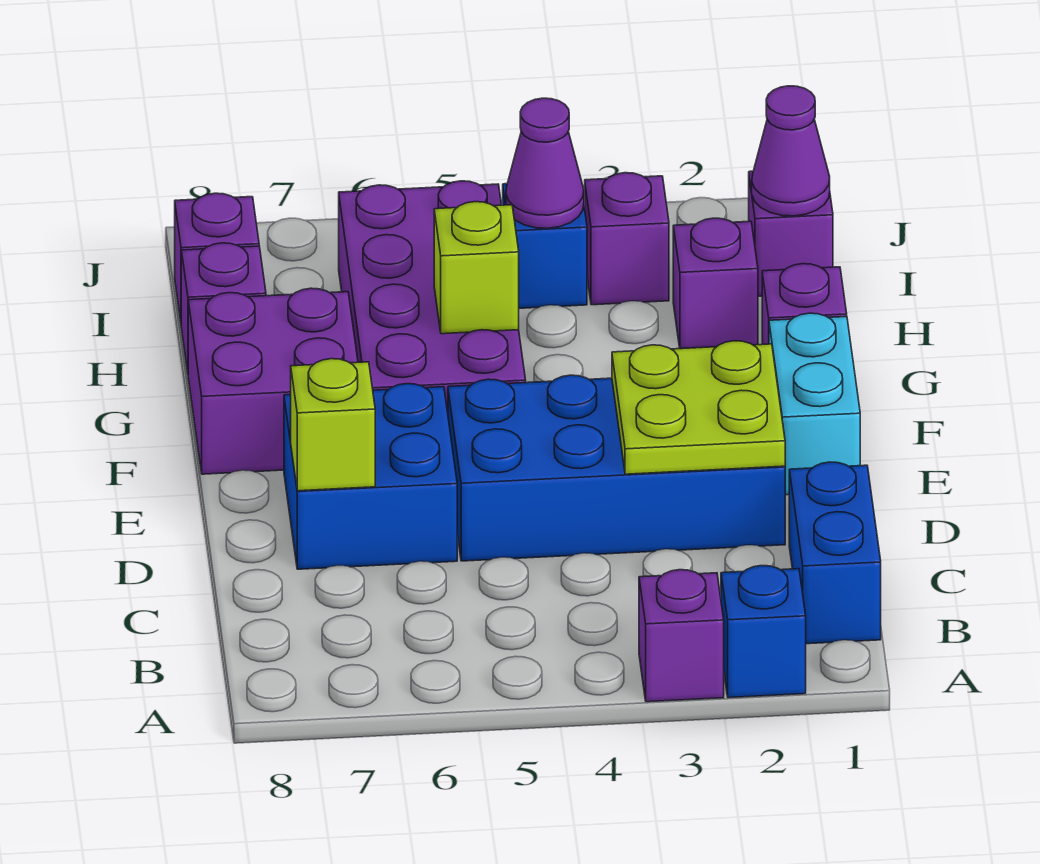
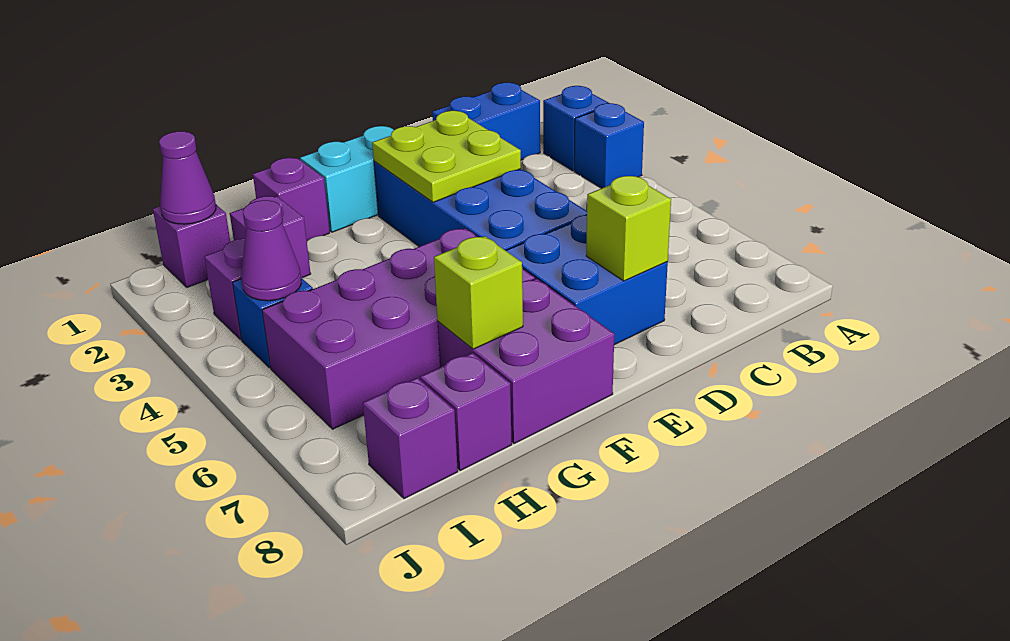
purple brick A3 level 1 -> blue brick A3 level 1
lime brick G5 level 2 -> lime brick G7 level 2

